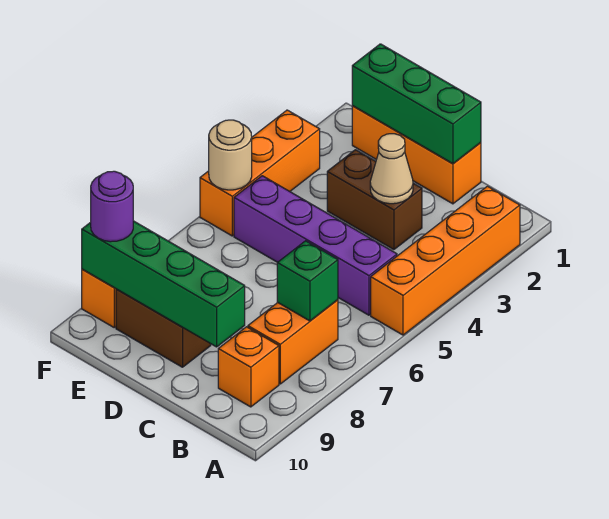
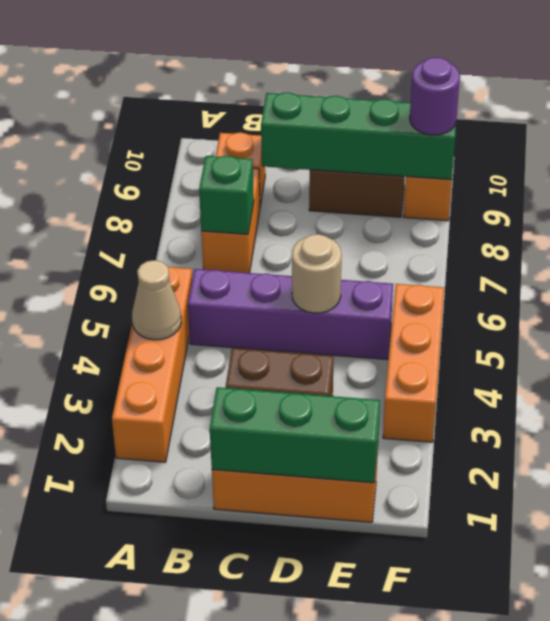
tan cone C3 level 2 -> tan cone A4 level 2
tan round brick F5 level 2 -> tan round brick D5 level 2

